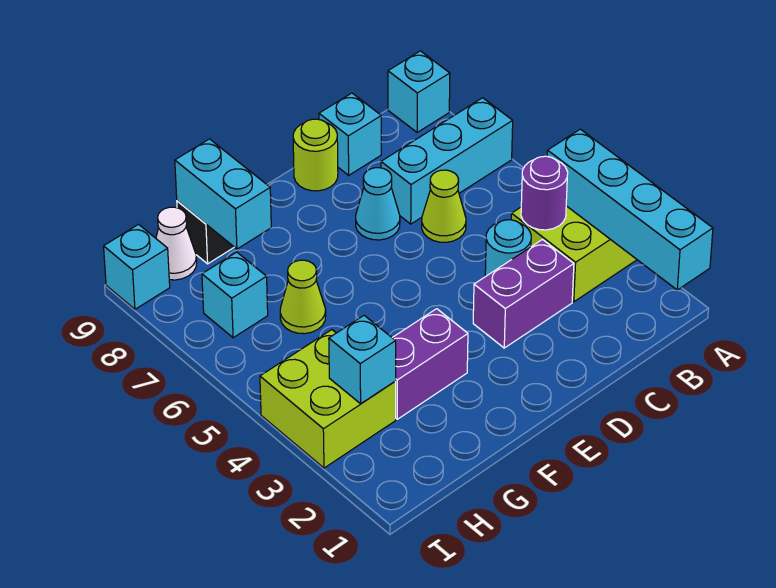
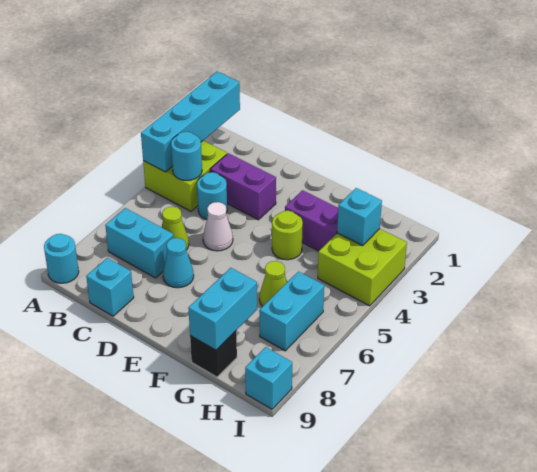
cyan brick A7:C7 level 1 -> cyan brick B7:C7 level 1
cyan brick A9 level 1 -> cyan round brick A9 level 1
purple round brick B4 level 2 -> cyan round brick B4 level 2
lime round brick D9 level 1 -> lime round brick F4 level 1
cyan brick H7 level 1 -> cyan brick H6:H7 level 1
white cone H9 level 1 -> white cone D5 level 1

